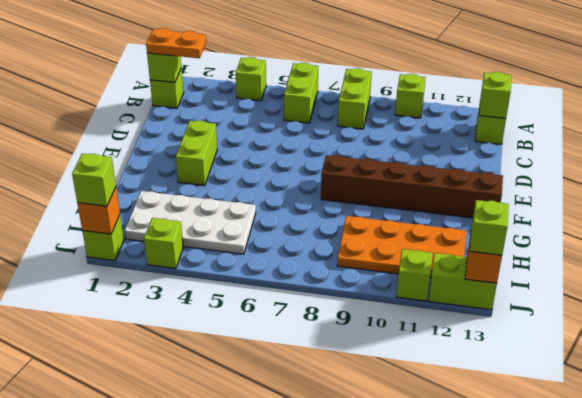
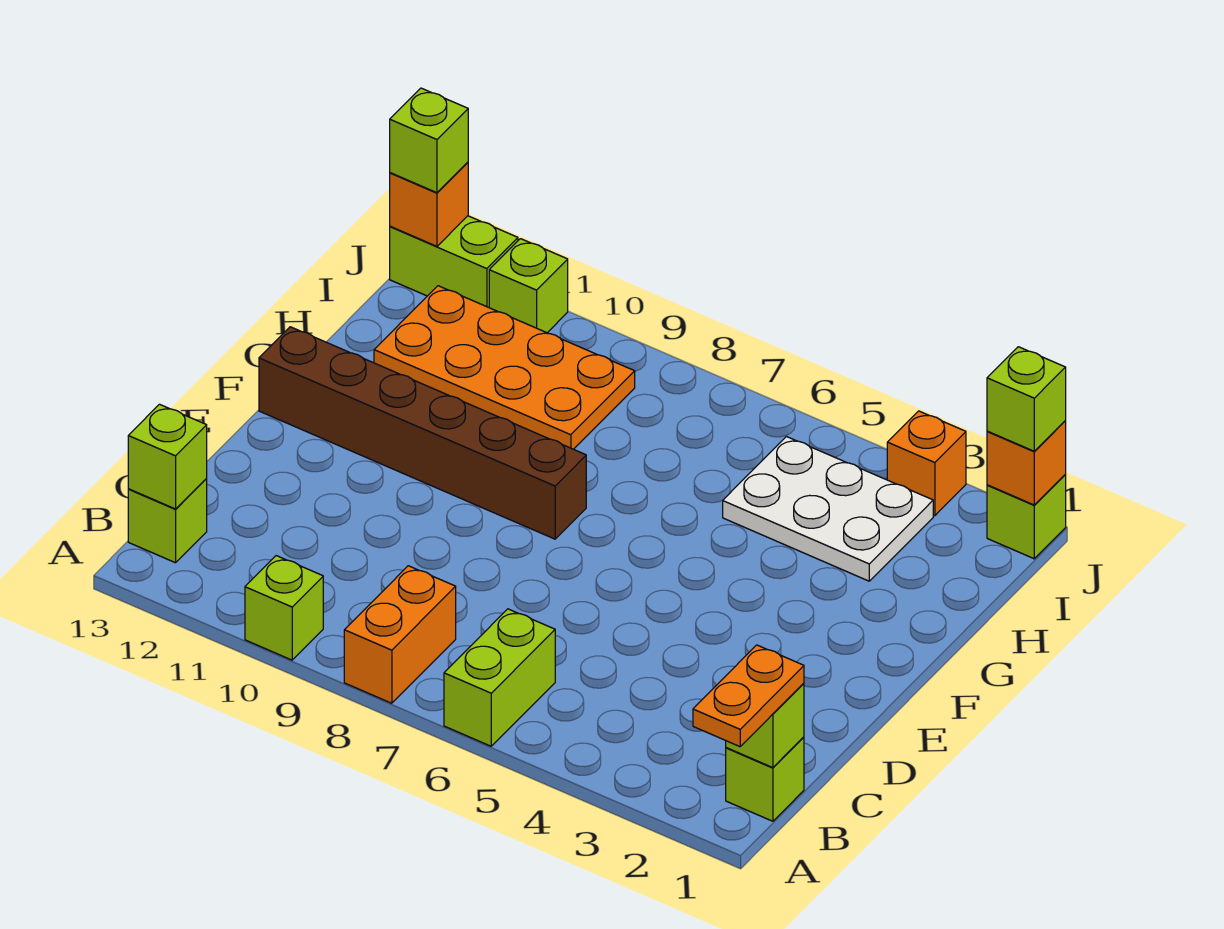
lime brick A4 level 1 -> none
lime brick A8:B8 level 1 -> orange brick A8:B8 level 1
orange plate B1:B2 level 3 -> orange plate A1:B1 level 3
lime brick E3:F3 level 1 -> none
white plate H2:I5 level 1 -> white plate H3:I5 level 1
lime brick J3 level 1 -> orange brick J3 level 1

